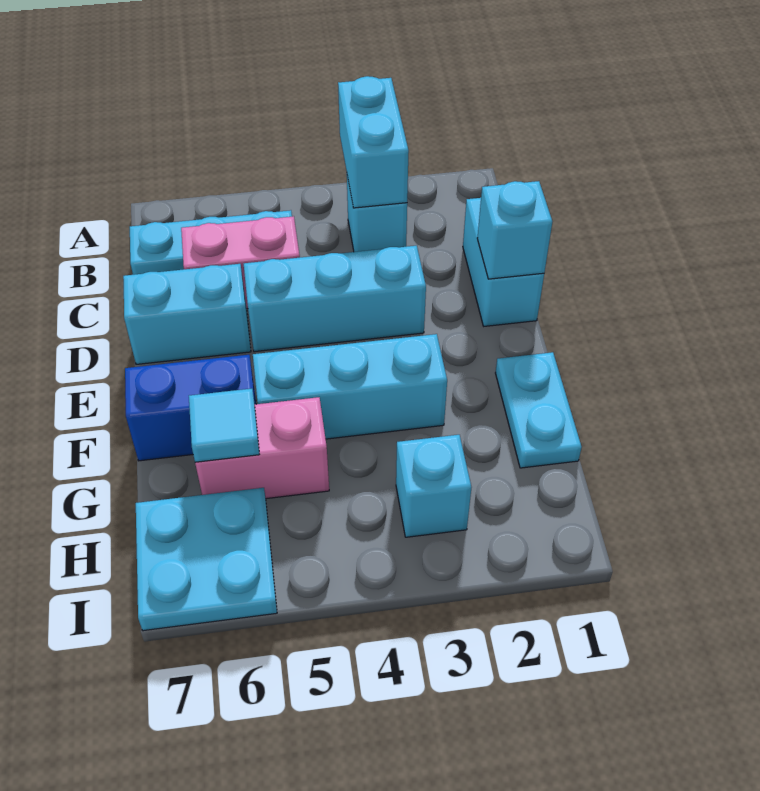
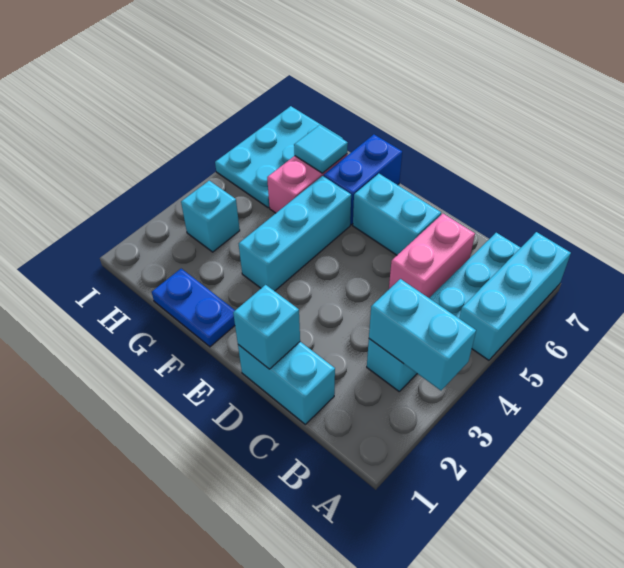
cyan brick D3:D5 level 1 -> cyan brick A5:A7 level 1
cyan brick D6:D7 level 1 -> cyan brick D6:E6 level 1
cyan plate F1:G1 level 1 -> blue plate F1:G1 level 1
cyan plate H6:I7 level 1 -> cyan plate H5:I7 level 1

